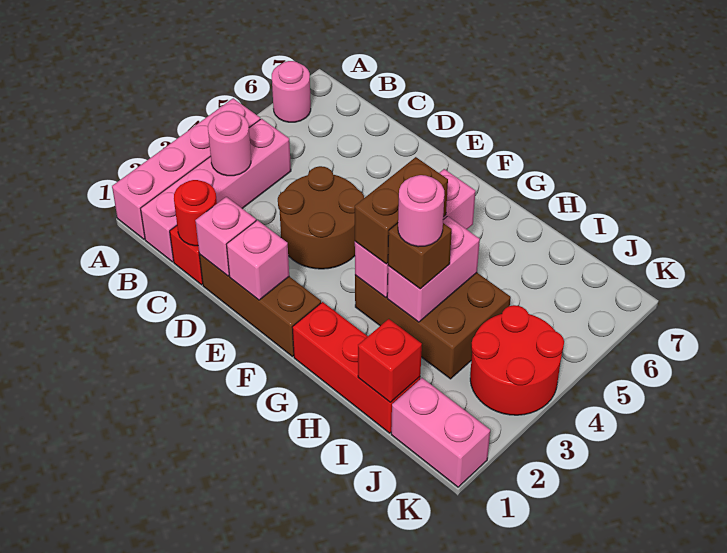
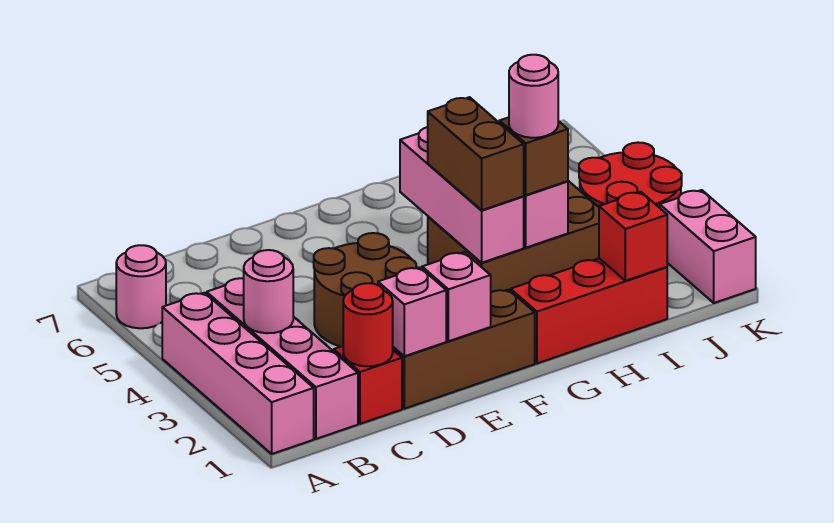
pink brick J1:K1 level 1 -> pink brick K1:K2 level 1

